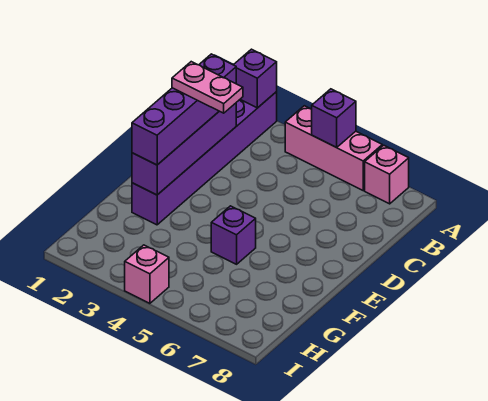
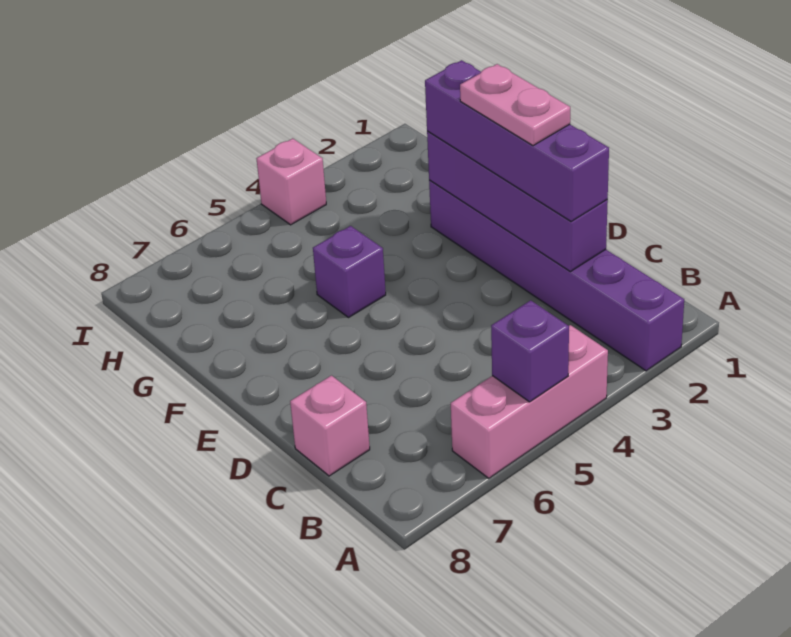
purple brick A2 level 2 -> none
pink brick A7 level 1 -> pink brick C8 level 1
pink plate D2:D3 level 4 -> pink plate D2:E2 level 4

